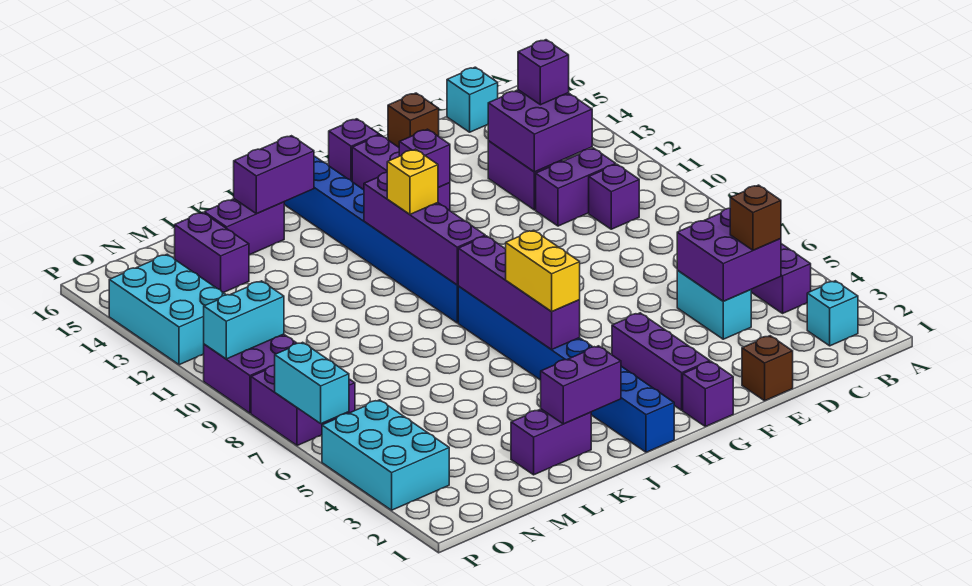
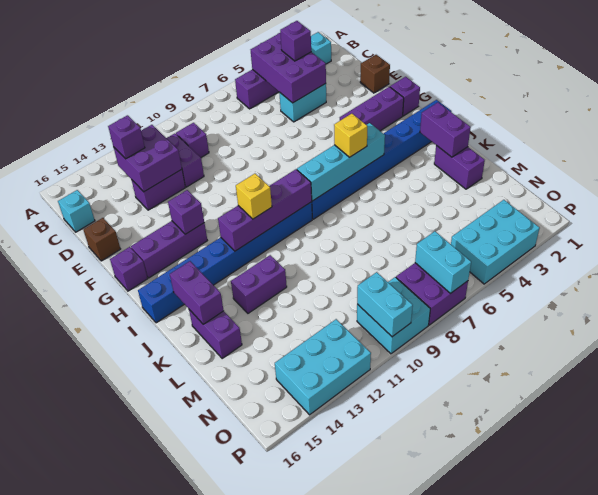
purple brick C4:D5 level 2 -> purple brick B4:D5 level 2
brown brick C4 level 3 -> purple brick C4 level 3
purple brick I5:I8 level 2 -> cyan brick I5:I8 level 2
yellow brick I5:I6 level 3 -> yellow brick I6 level 3
purple brick M14:M15 level 1 -> purple brick K12:K13 level 1
purple brick O9:P10 level 1 -> cyan brick O9:P10 level 1
cyan brick P6:P7 level 2 -> cyan brick O7:P7 level 2

